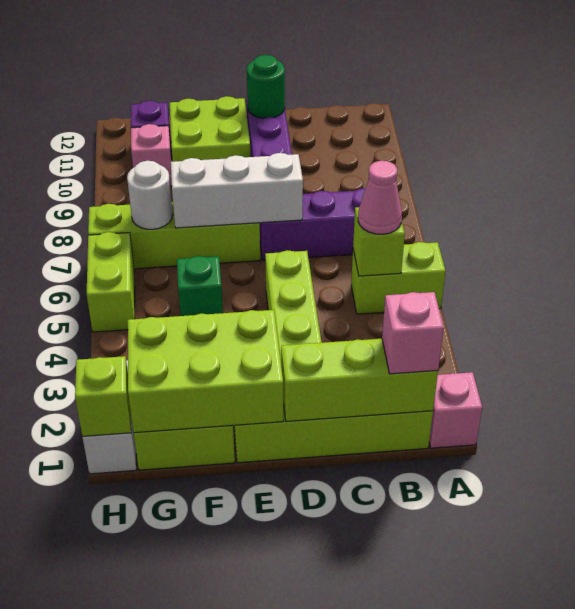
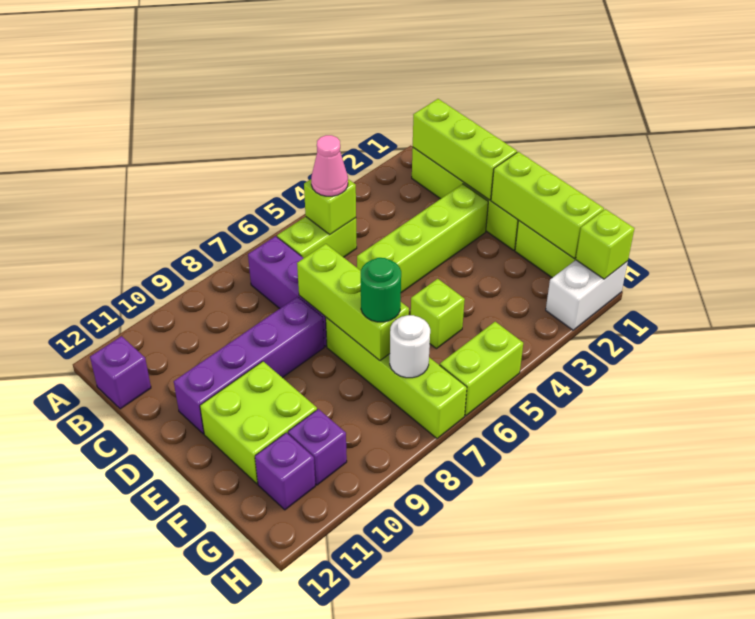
pink brick A1 level 1 -> none
lime brick A5:B5 level 1 -> lime brick B5:B6 level 1
pink brick B1 level 3 -> none
none -> purple brick B12 level 1
white brick D7:F7 level 2 -> lime brick D7:F7 level 2
green round brick D11 level 2 -> green round brick F7 level 3
lime brick E1:G2 level 2 -> lime brick E1:G1 level 2
green brick F5 level 1 -> lime brick F5 level 1
pink brick G10 level 1 -> purple brick G10 level 1

